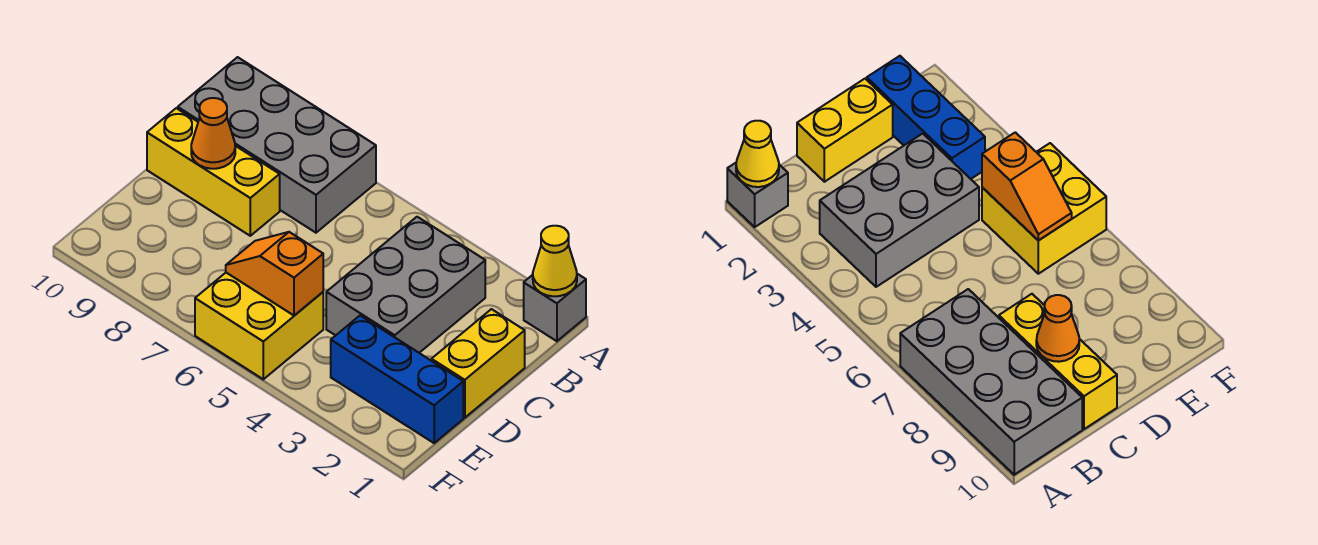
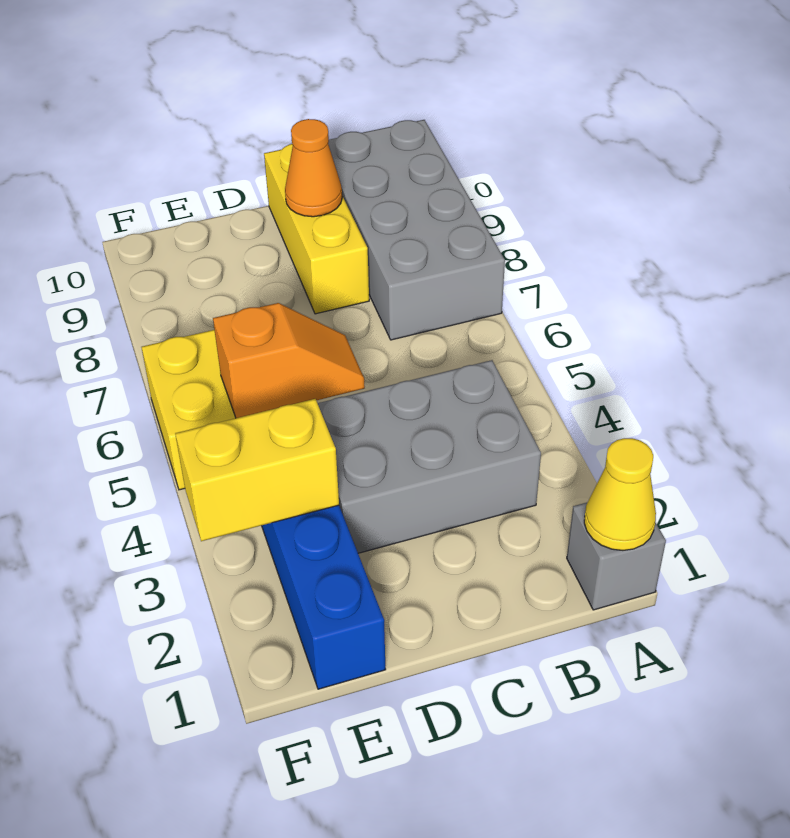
yellow brick C1:D1 level 1 -> yellow brick E3:F3 level 2
orange slope E5:E6 level 2 top 5 -> orange slope D5:E5 level 2 top E

